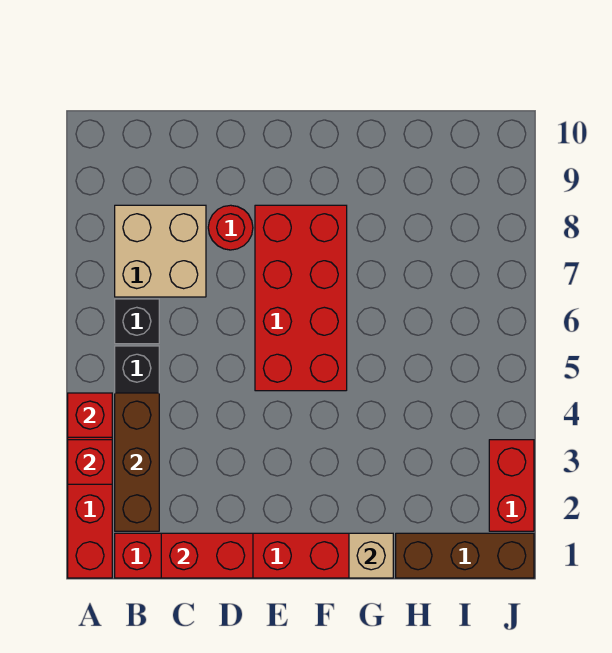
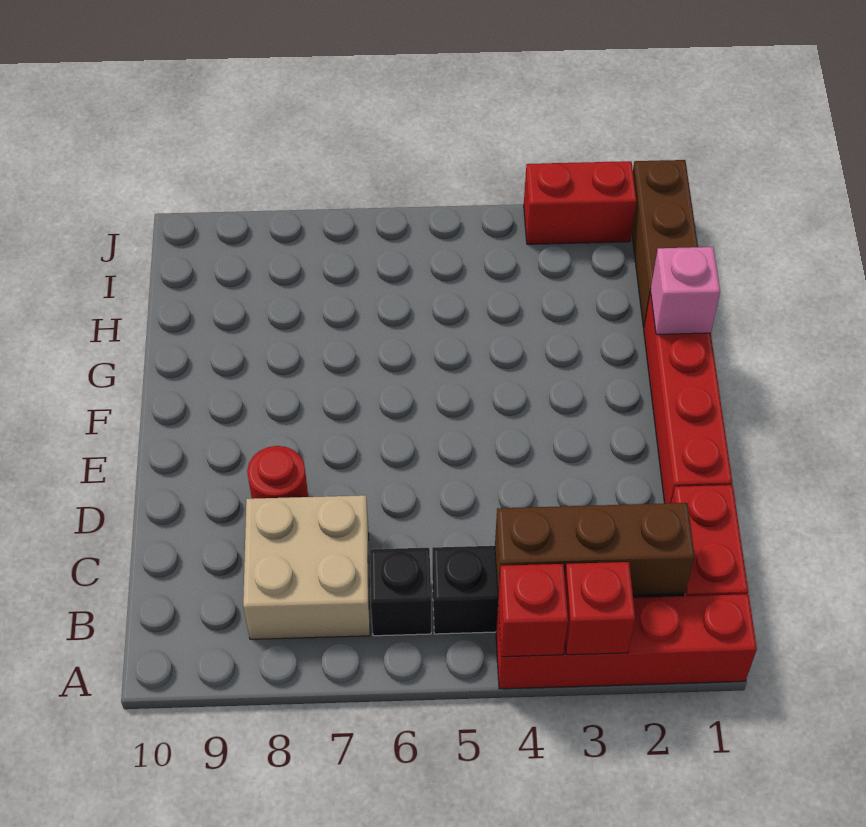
red brick C1:D1 level 2 -> none
red brick E5:F8 level 1 -> none
tan brick G1 level 2 -> pink brick G1 level 2

